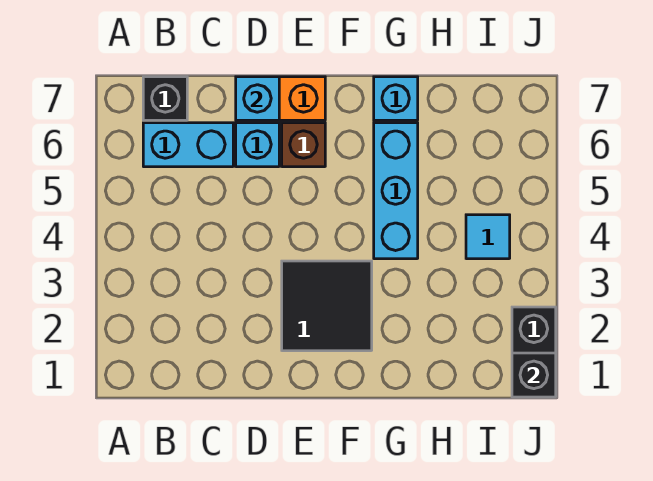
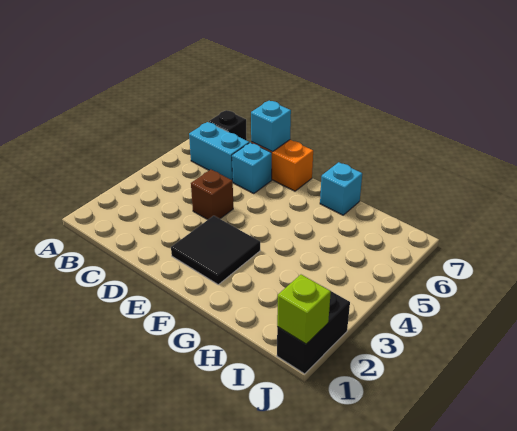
brown brick E6 level 1 -> brown brick D4 level 1
cyan brick G4:G6 level 1 -> none
cyan tile I4 level 1 -> none
black brick J1 level 2 -> lime brick J1 level 2

